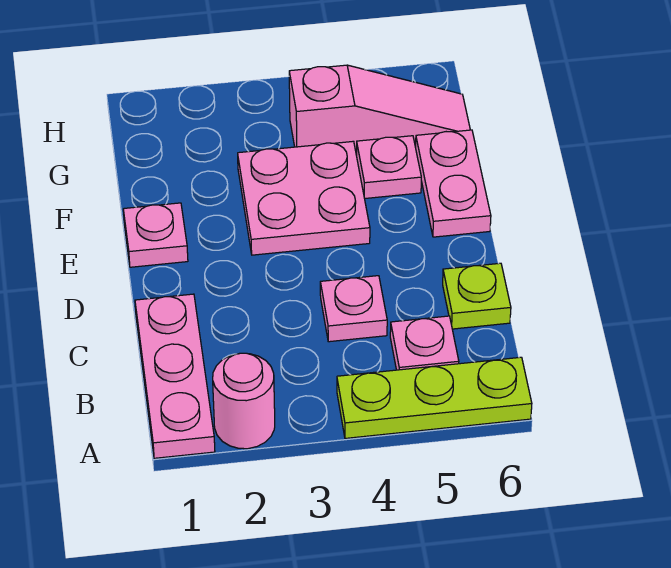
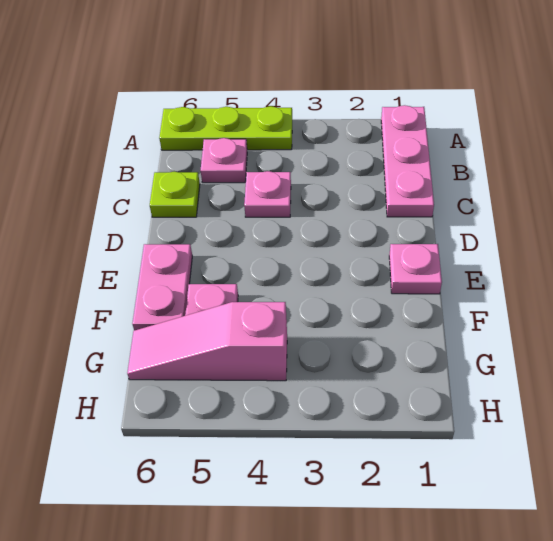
pink round brick A2 level 1 -> none
pink plate E3:F4 level 1 -> none

